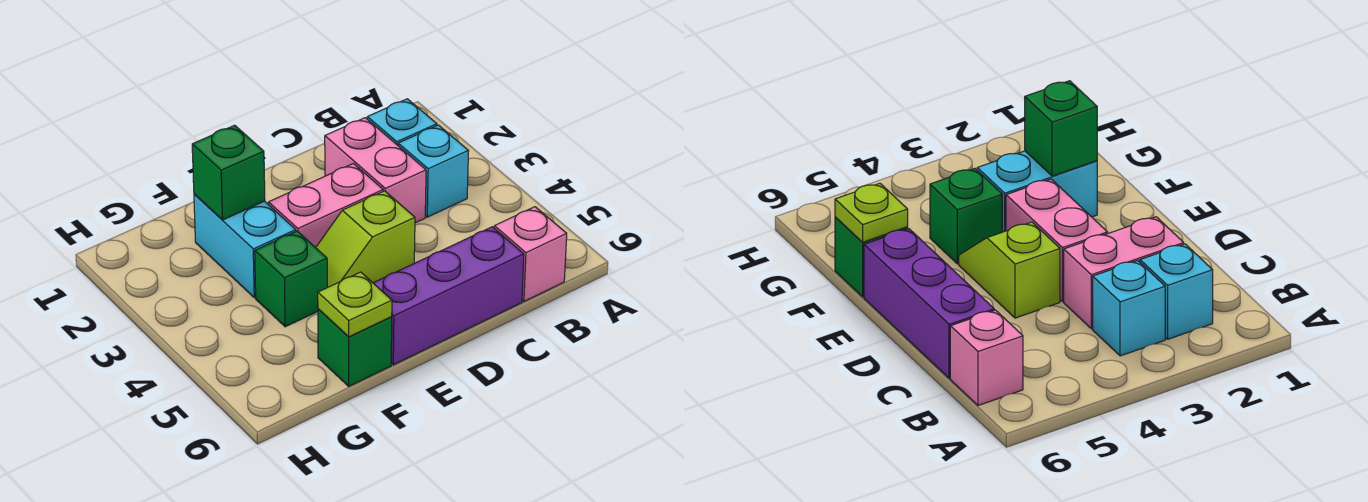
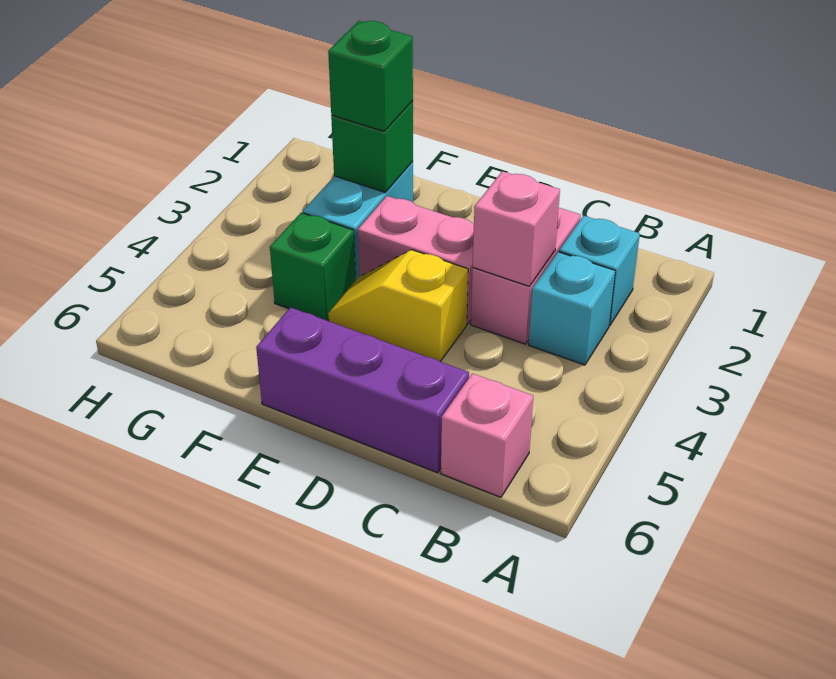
none -> pink brick C3 level 2
lime slope D4:E4 level 1 top D -> yellow slope D4:E4 level 1 top D
green brick F6 level 1 -> green brick F2 level 3
lime plate F6 level 2 -> none

